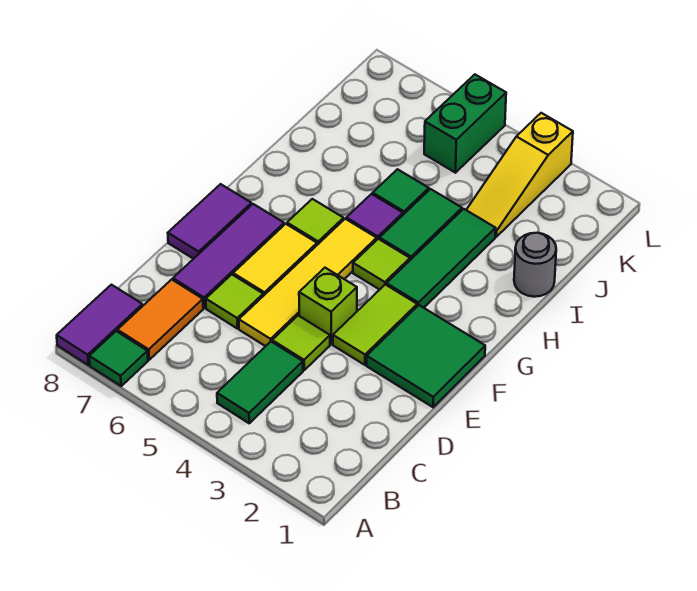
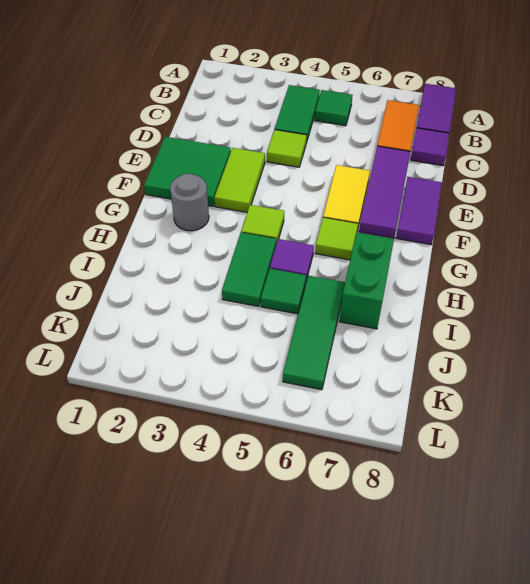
green tile A7 level 1 -> green tile B5 level 1
none -> purple tile C8 level 1
yellow tile D5:G5 level 1 -> none
lime tile D6 level 1 -> none
lime brick E4 level 1 -> none
green tile G3:I3 level 1 -> green tile I6:K6 level 1
grey round brick I1 level 1 -> grey round brick G2 level 1
yellow slope J3:L3 level 1 top L -> none
green brick K5:L5 level 1 -> green brick H7:I7 level 1

